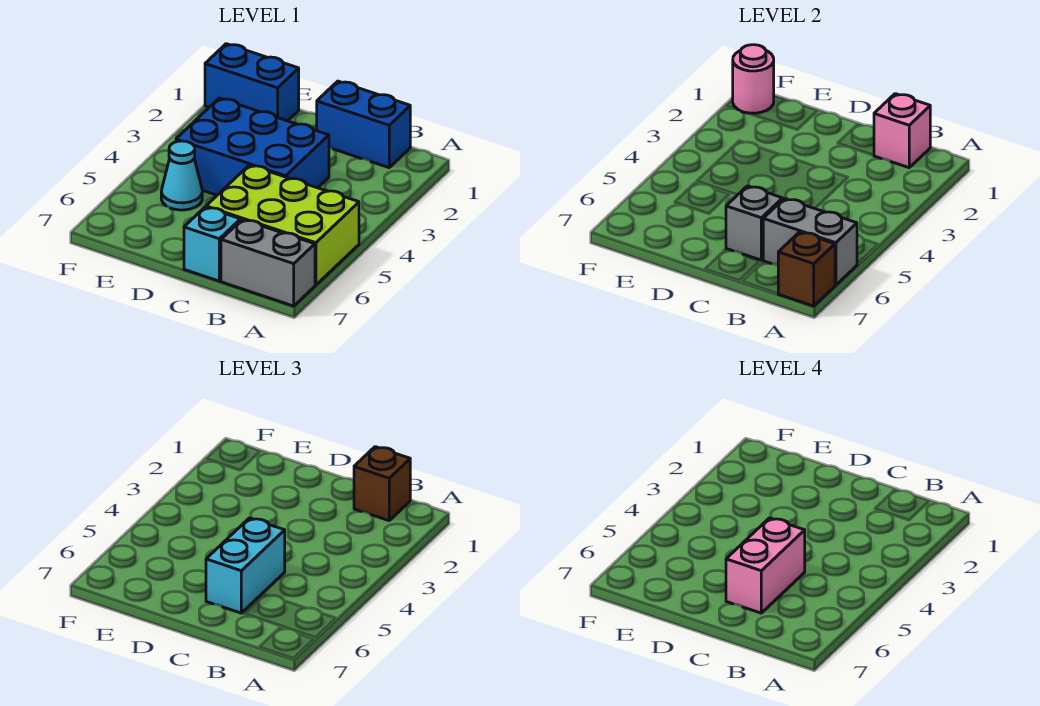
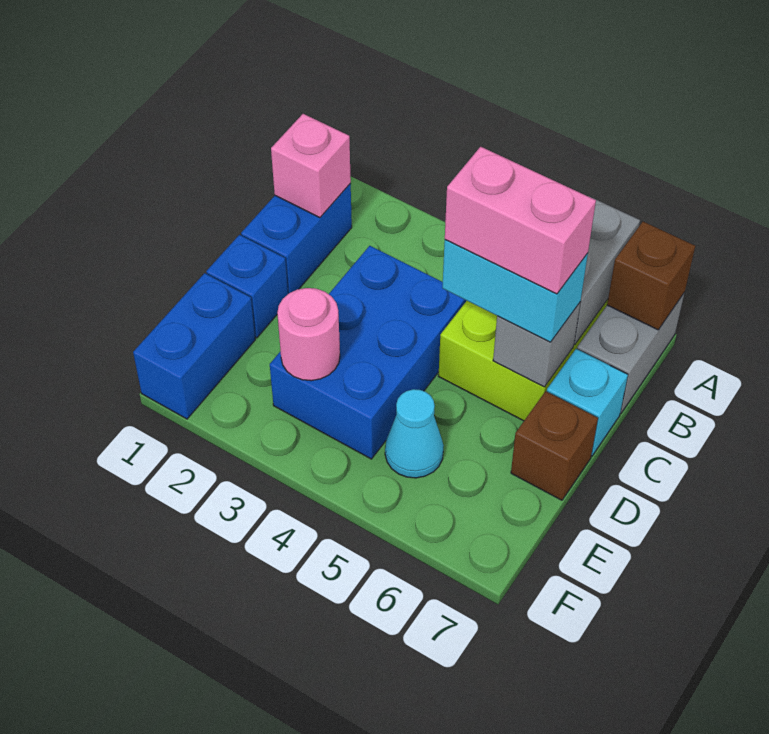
brown brick B1 level 3 -> brown brick D7 level 1
none -> blue brick D1 level 1
pink round brick F1 level 2 -> pink round brick E3 level 2

